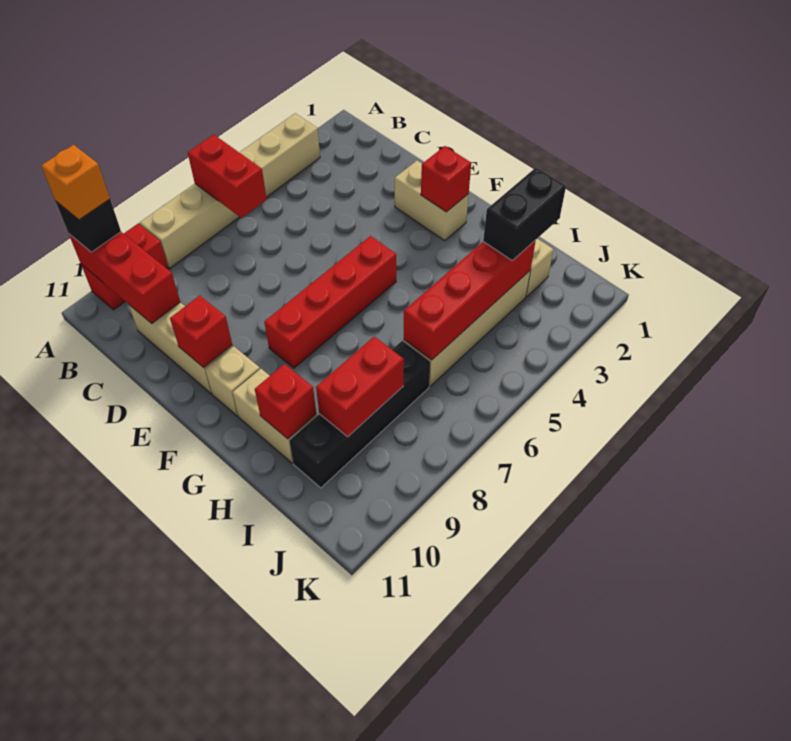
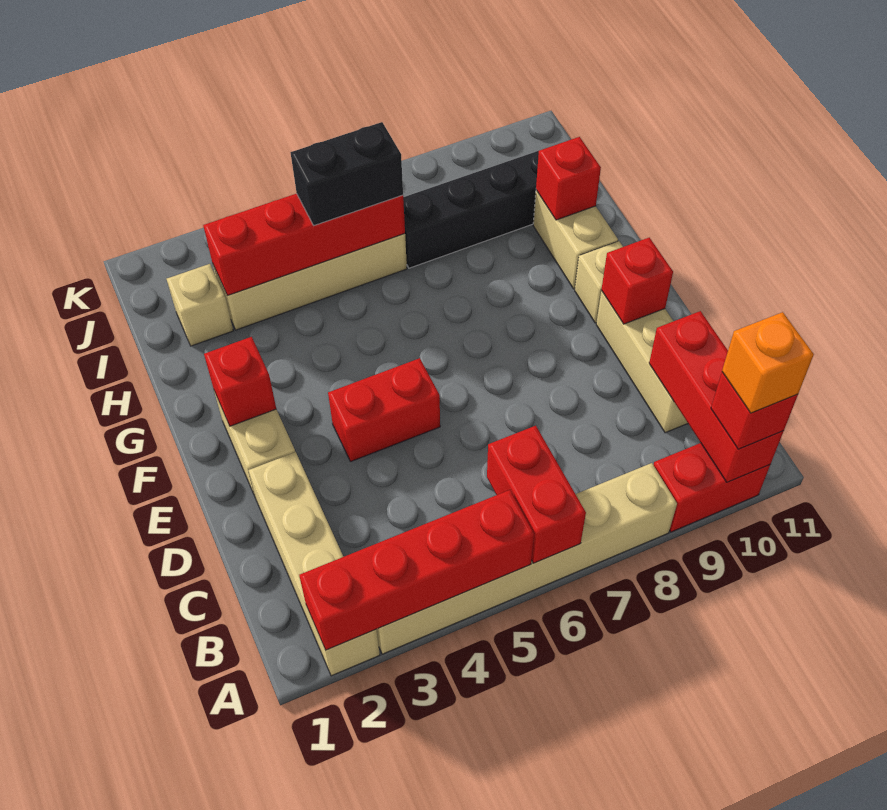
none -> tan brick A2:D2 level 1
black brick A10 level 3 -> red brick A10 level 3
red brick F5:F8 level 1 -> red brick A2:A5 level 2
black brick I2:I3 level 3 -> black brick I5:I6 level 3
red brick I8:I9 level 2 -> red brick E4:E5 level 1

